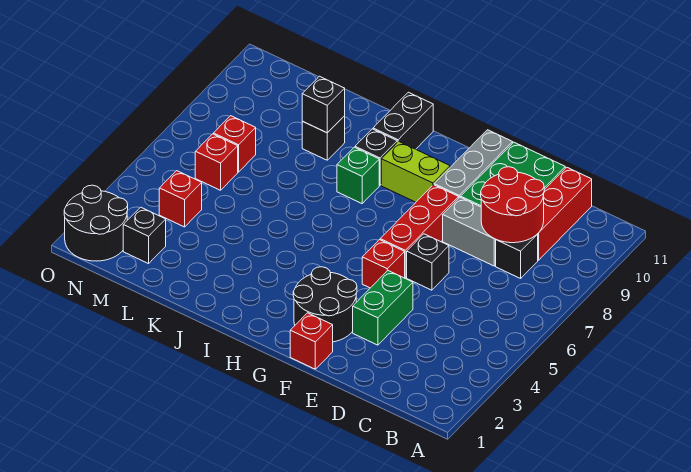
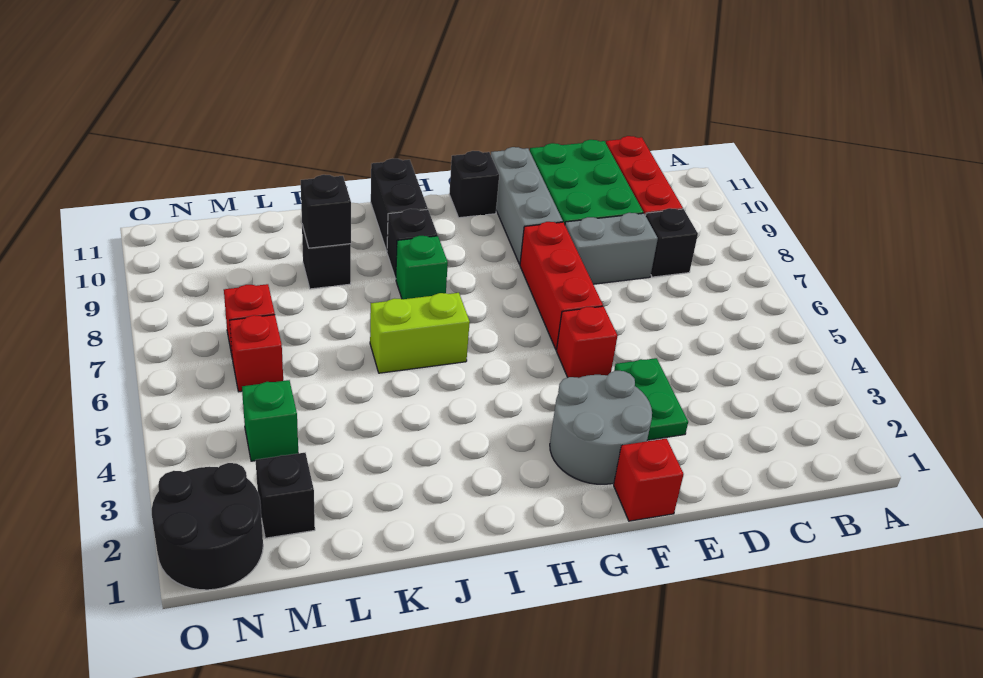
red round brick C8:D9 level 2 -> none
green brick E3:E4 level 1 -> green plate E3:E4 level 1
black brick E6 level 1 -> black brick G11 level 1
black round brick F2:G3 level 1 -> grey round brick F2:G3 level 1
lime brick G9:H9 level 1 -> lime brick I6:J6 level 1
red brick M4 level 1 -> green brick M4 level 1

